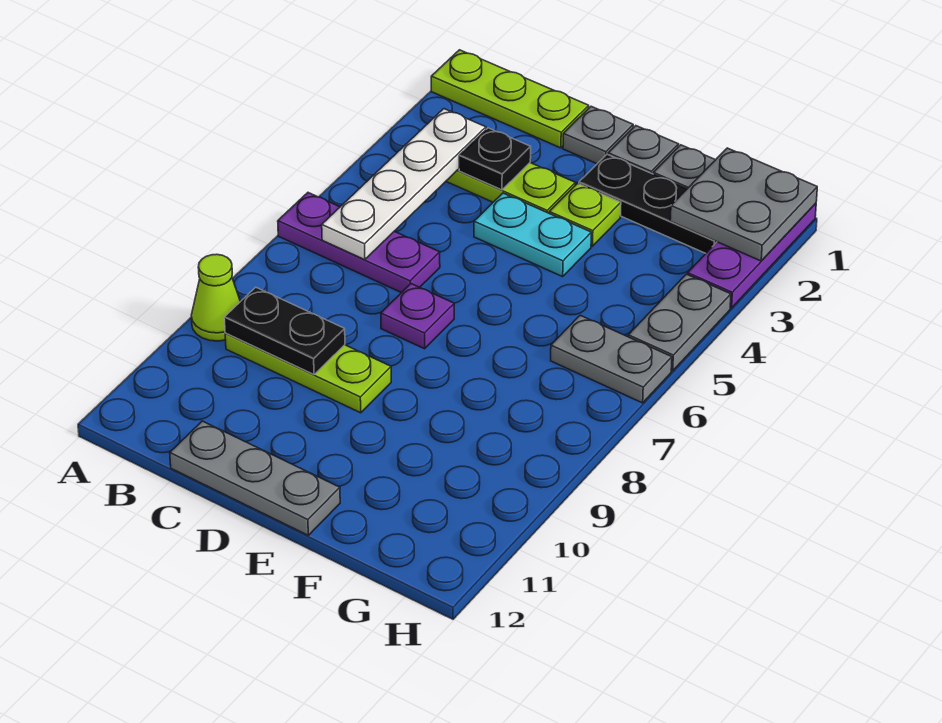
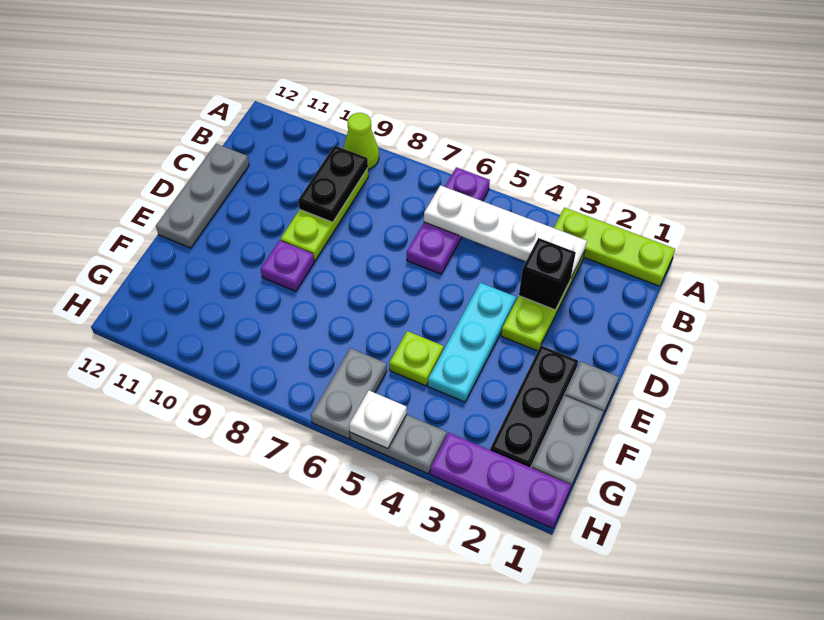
lime plate A1:C1 level 1 -> lime plate A1:A3 level 1
black plate C3 level 2 -> black brick C3 level 2
grey plate D1 level 1 -> none
cyan plate D4:E4 level 1 -> cyan plate D4:F4 level 1
purple plate D7 level 1 -> purple plate E9 level 1
lime plate E3 level 1 -> lime plate F5 level 1
grey plate G1:H2 level 2 -> none
none -> white plate H5 level 2

